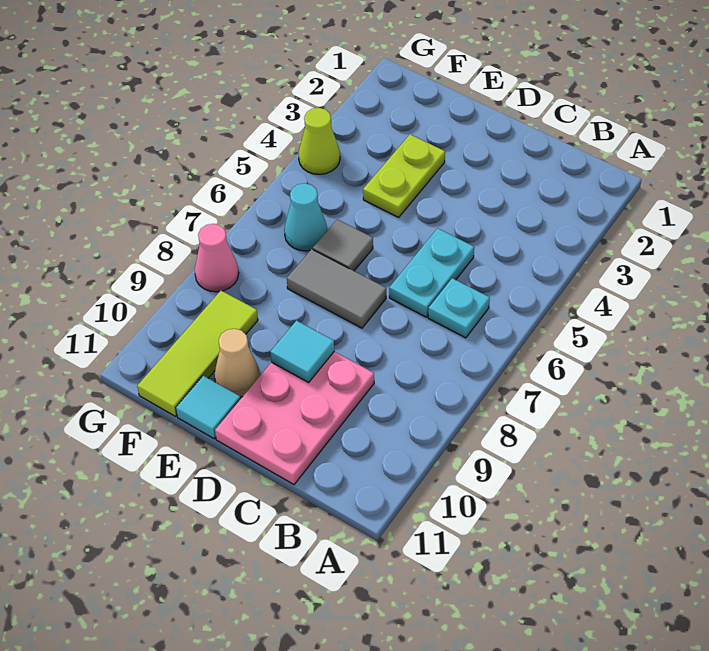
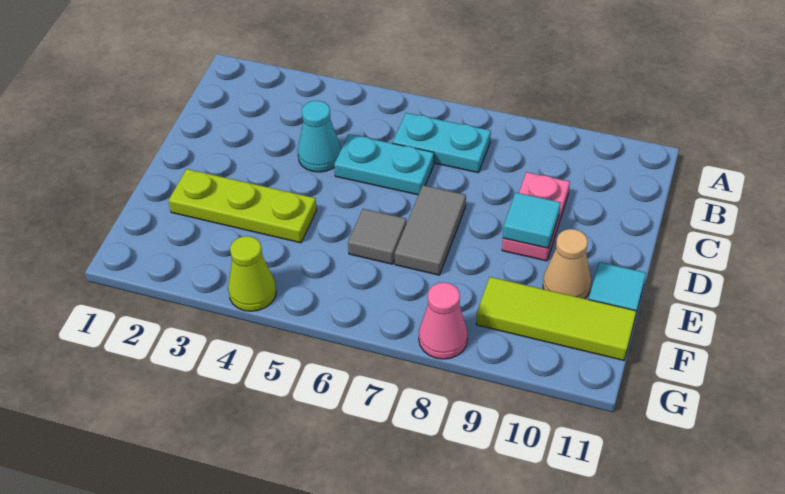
cyan plate B6 level 1 -> cyan plate B6:B7 level 1
pink plate C9:D11 level 1 -> pink plate C9:D9 level 1
lime plate E3:E4 level 1 -> lime plate E2:E4 level 1
cyan cone F6 level 1 -> cyan cone C4 level 1

